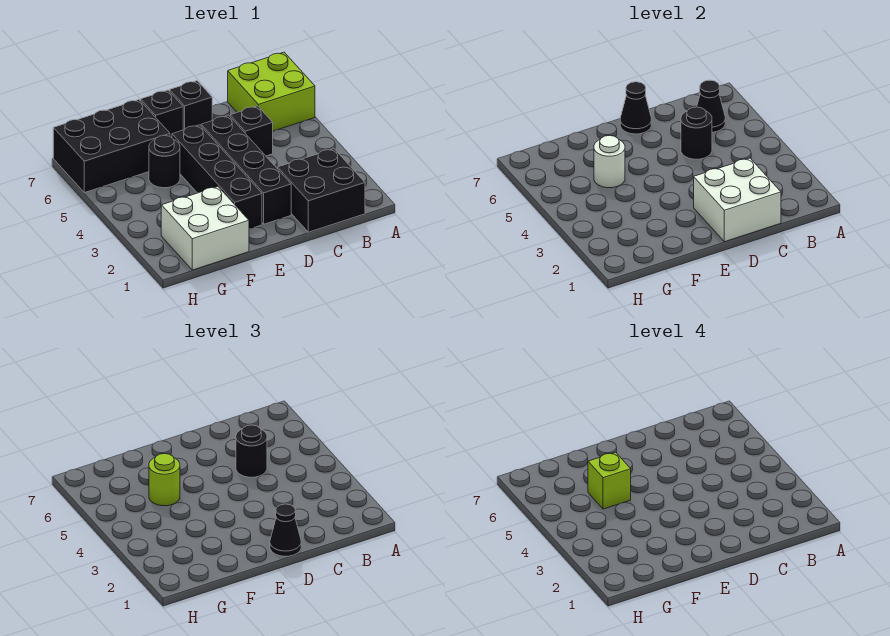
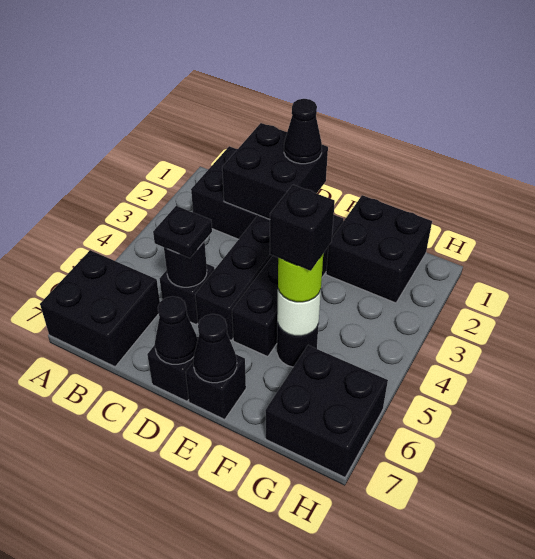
lime brick A6:B7 level 1 -> black brick A6:B7 level 1
black cone B6 level 2 -> black cone E7 level 2
white brick C1:D2 level 2 -> black brick C1:D2 level 2
black round brick C5 level 3 -> black plate C5 level 3
white brick F1:G2 level 1 -> black brick F1:G2 level 1
lime brick F5 level 4 -> black brick F5 level 4
black brick F6:H7 level 1 -> black brick G6:H7 level 1

